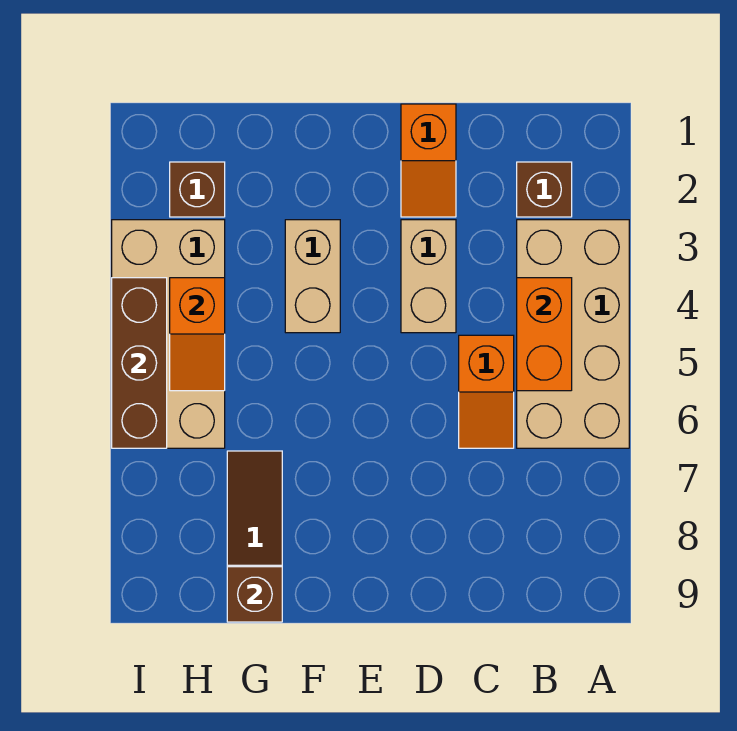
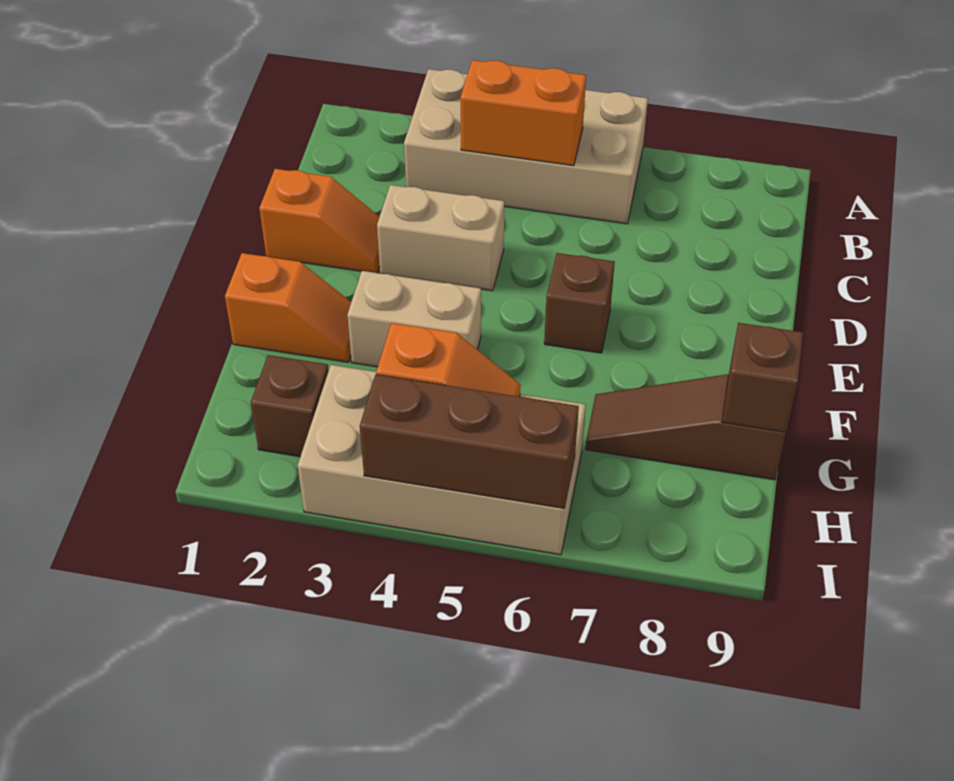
brown brick B2 level 1 -> brown brick E6 level 1
orange slope C5:C6 level 1 top 5 -> orange slope F1:F2 level 1 top 1

